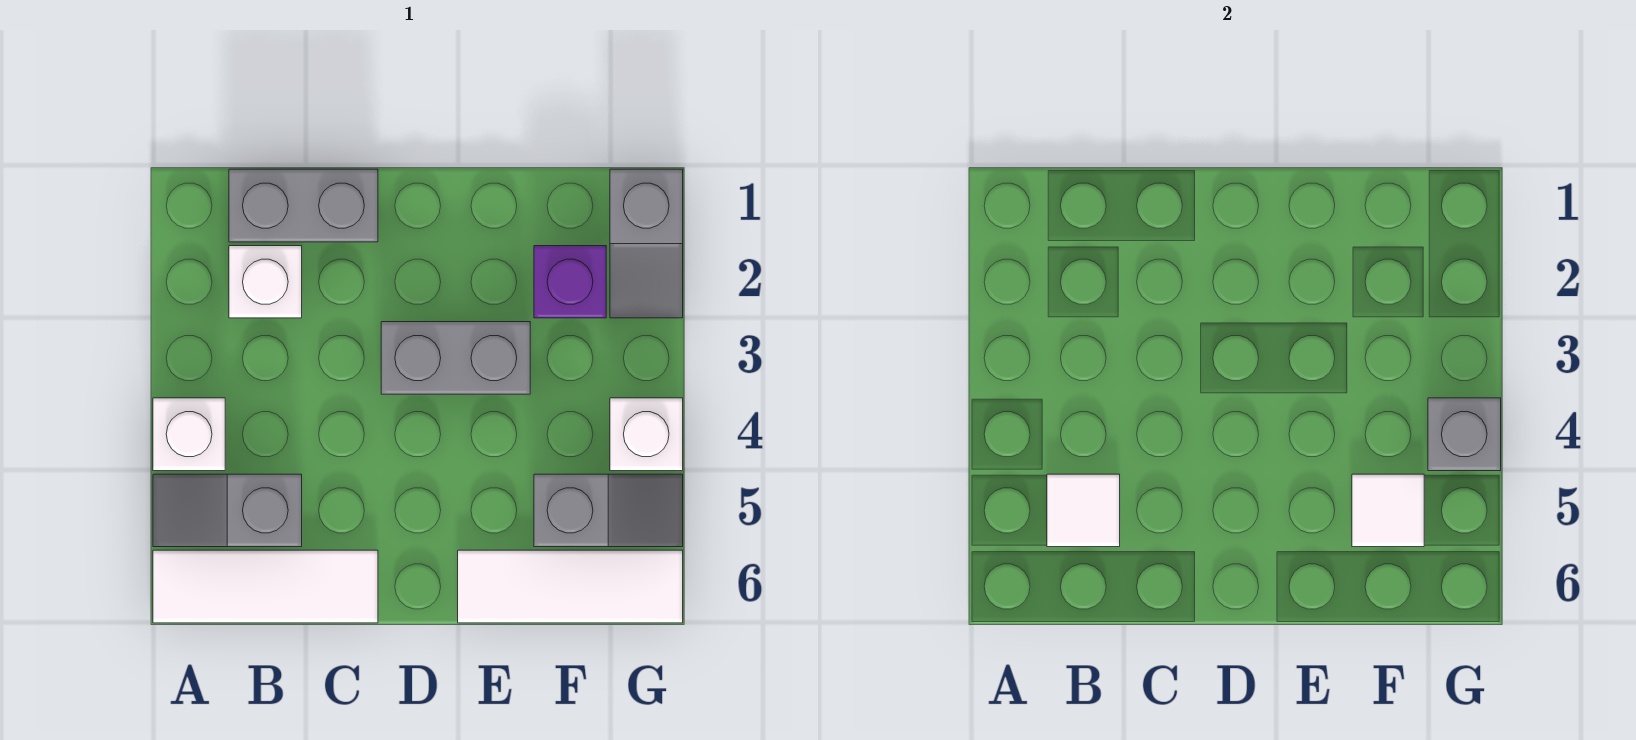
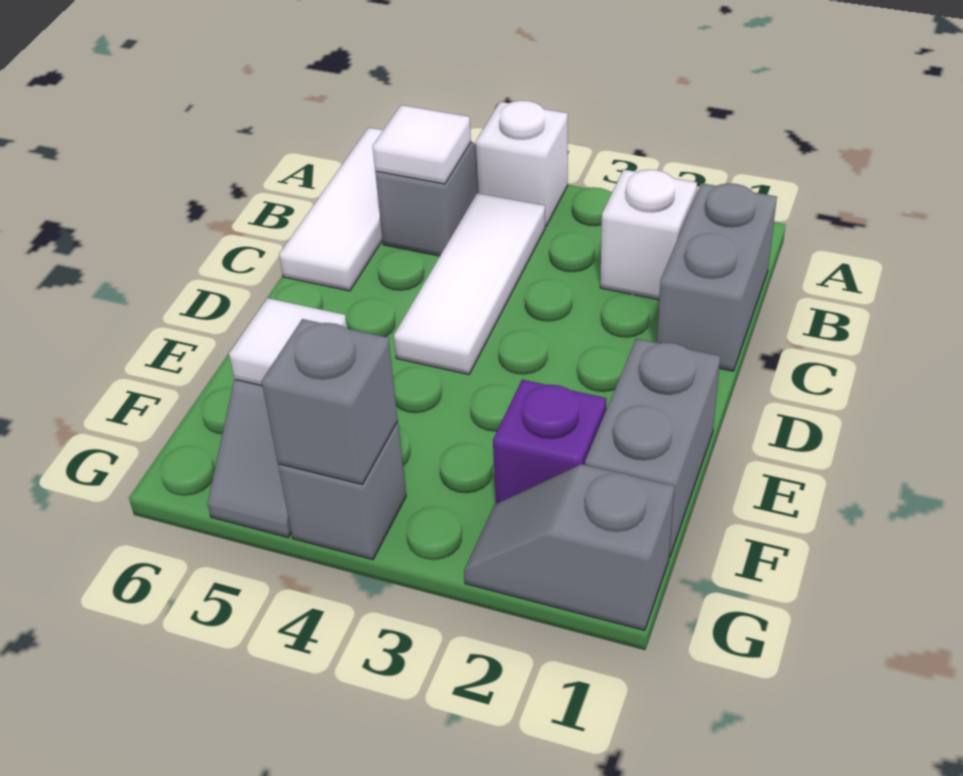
grey brick D3:E3 level 1 -> grey brick E1:F1 level 1
white tile E6:G6 level 1 -> white tile B4:D4 level 1
white brick G4 level 1 -> grey brick G4 level 1

